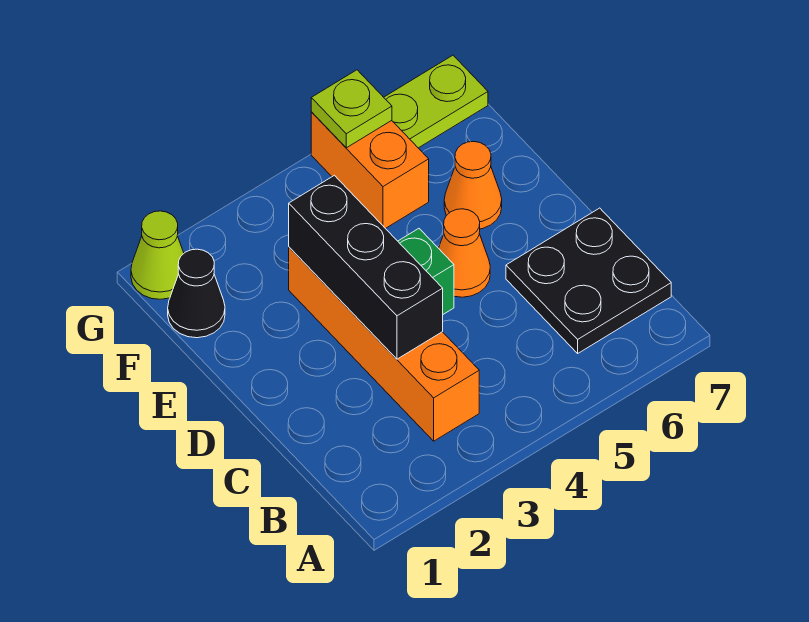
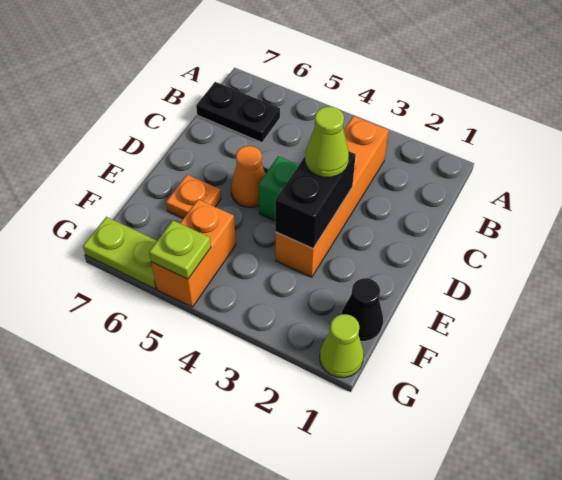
black plate B6:C7 level 1 -> black plate B6:B7 level 1
black brick C3:E3 level 2 -> black brick D3:E3 level 2
none -> lime cone D3 level 3
orange cone E6 level 1 -> orange plate E6 level 1

